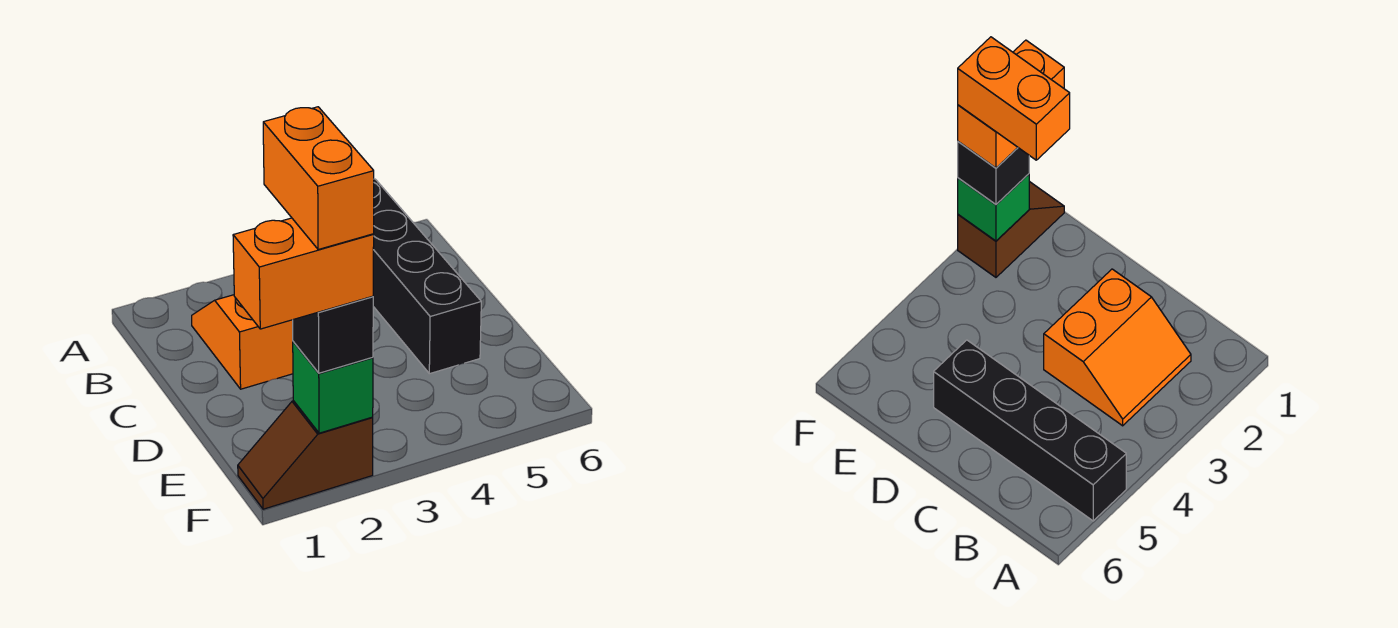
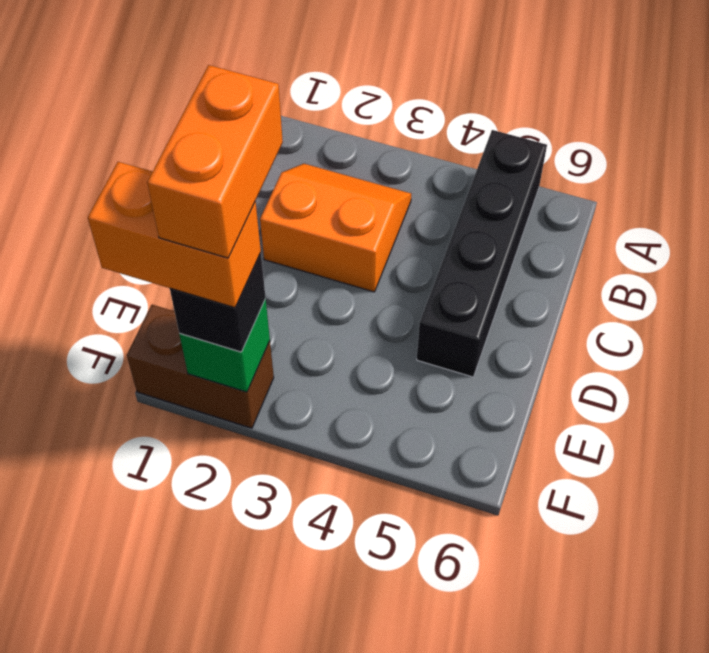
brown slope F1:F2 level 1 top 2 -> brown brick F1:F2 level 1

